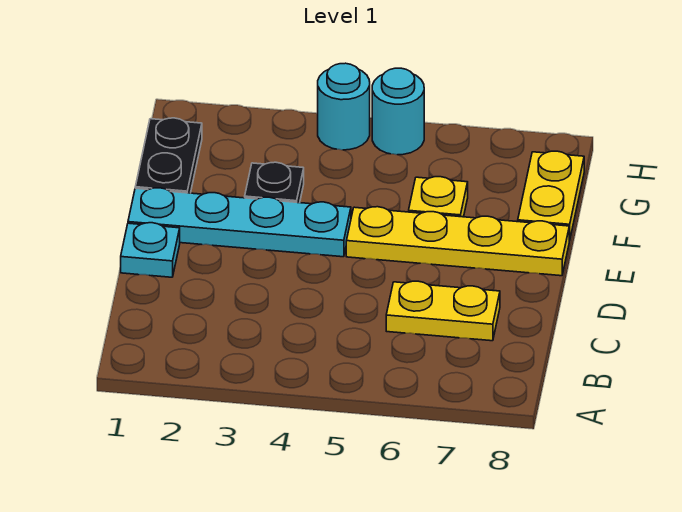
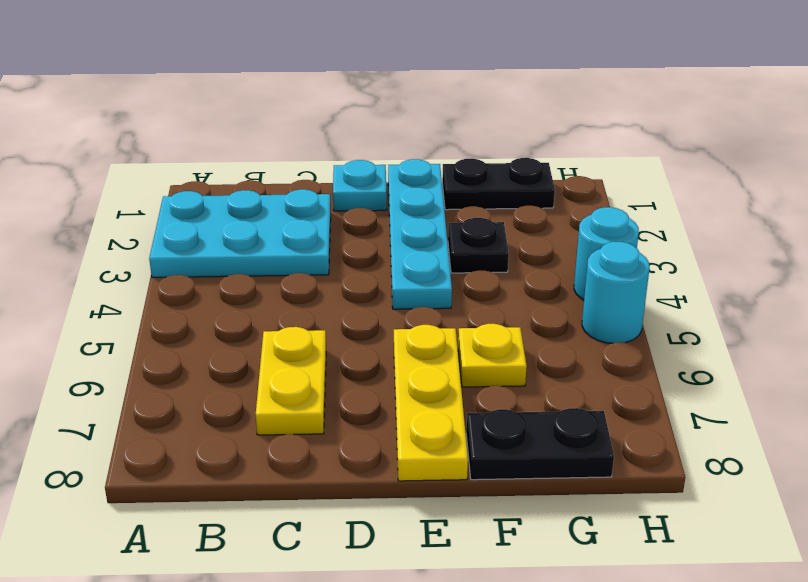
none -> cyan plate A2:C3 level 1
yellow plate E5:E8 level 1 -> yellow plate E6:E8 level 1
yellow plate F8:G8 level 1 -> black plate F8:G8 level 1

